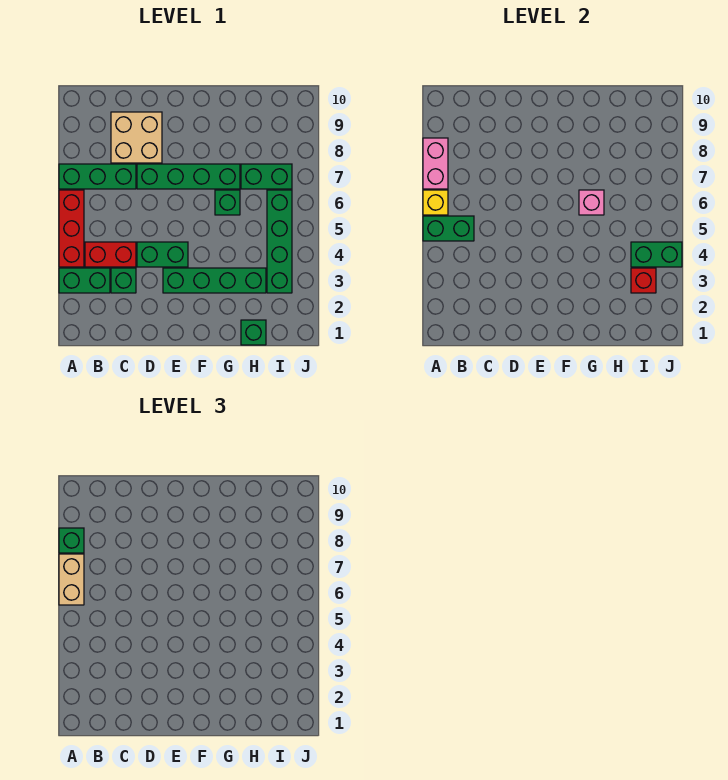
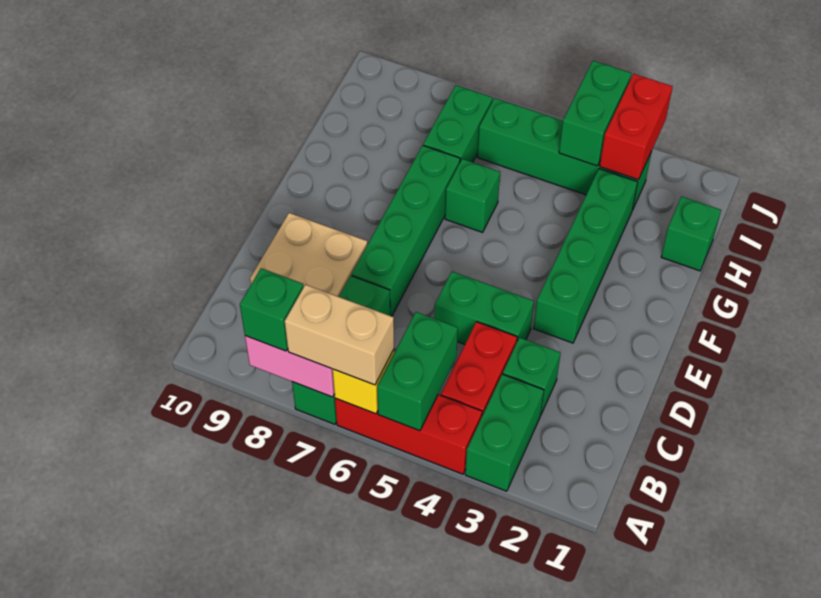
green brick D4:E4 level 1 -> green brick D4:D5 level 1
pink brick G6 level 2 -> none
red brick I3 level 2 -> red brick I3:J3 level 2

